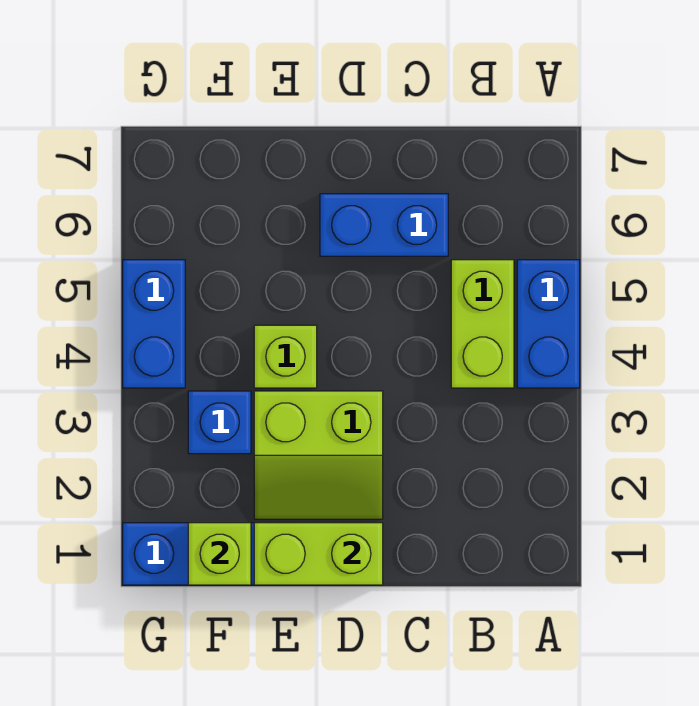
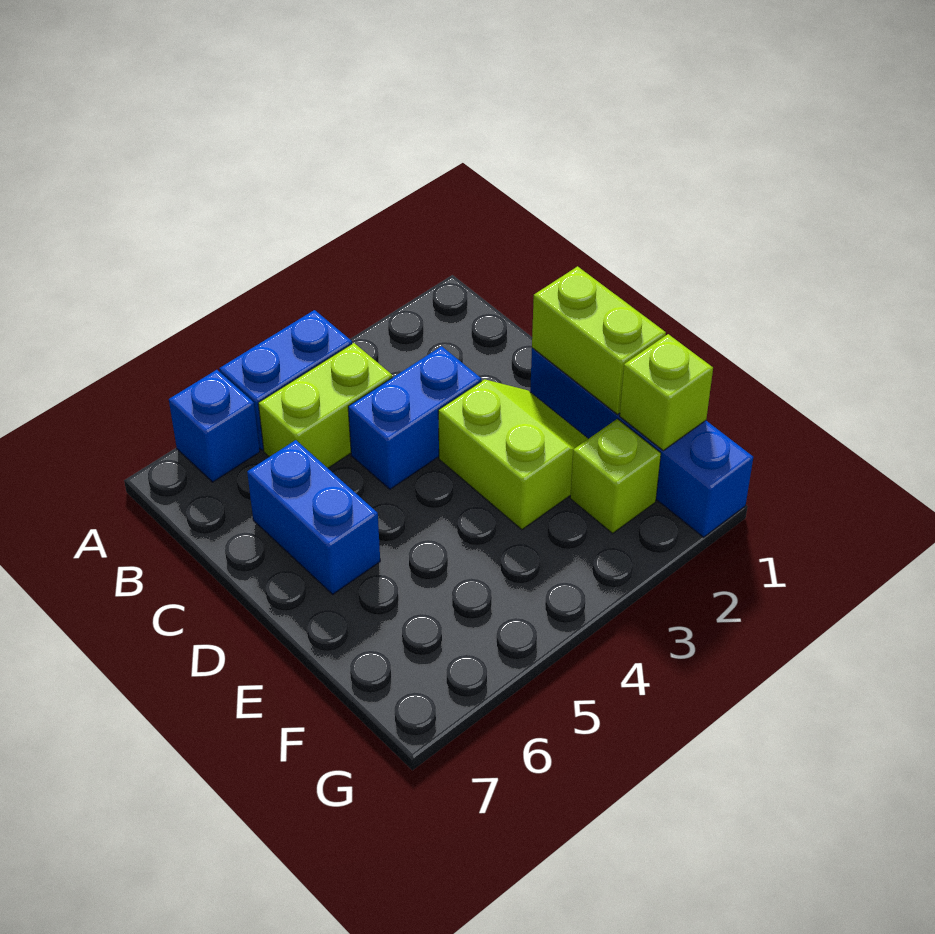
lime brick E4 level 1 -> lime brick F2 level 1
blue brick F3 level 1 -> blue brick A6 level 1
blue brick G4:G5 level 1 -> blue brick C3:C4 level 1

